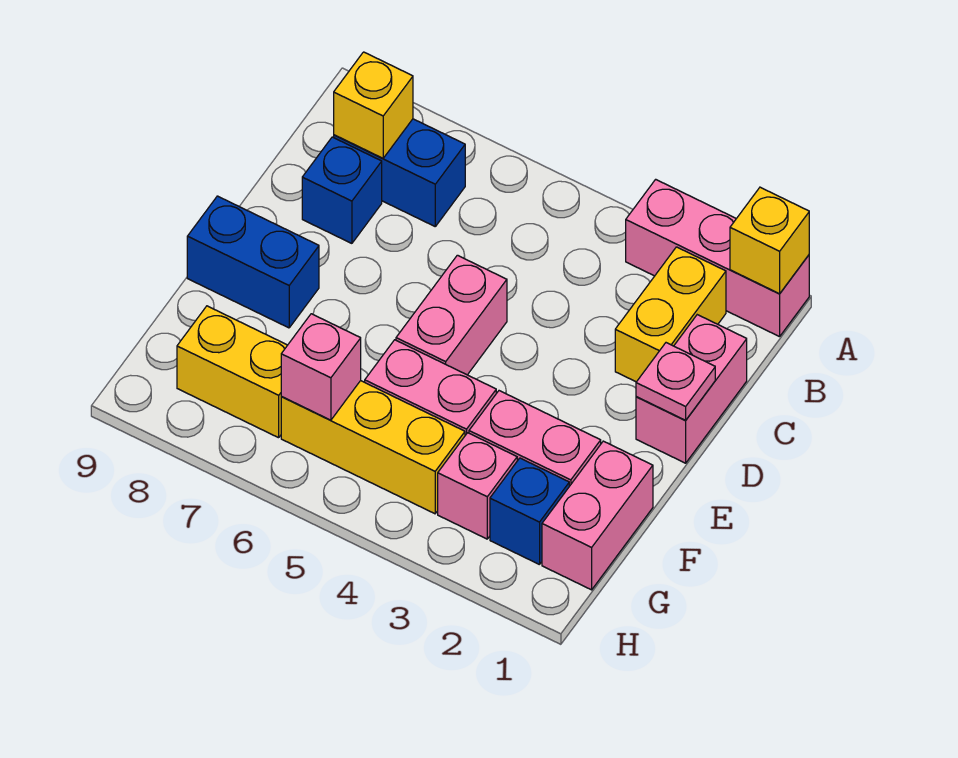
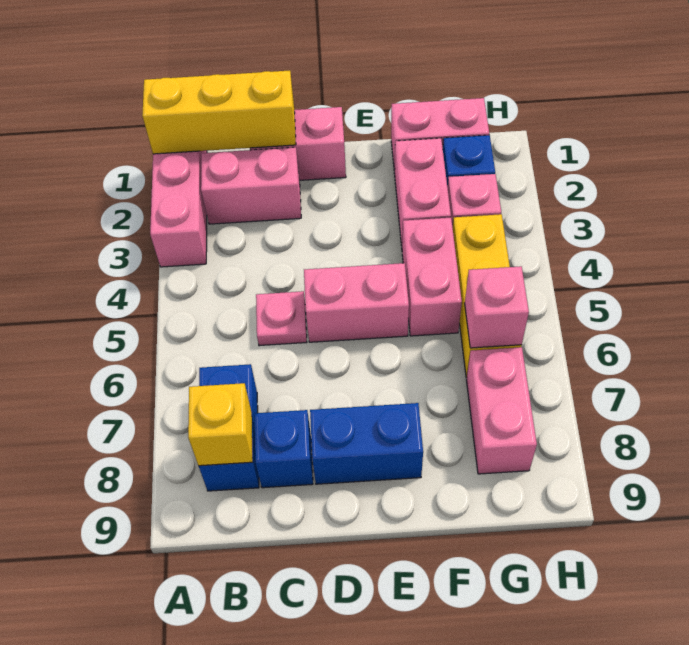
yellow brick A1 level 2 -> yellow brick A1:C1 level 2
yellow brick B2:C2 level 1 -> pink brick B2:C2 level 1
pink plate D1 level 2 -> pink plate C5 level 1
blue brick E8:E9 level 1 -> blue brick D8:E8 level 1
yellow brick G7:G8 level 1 -> pink brick G7:G8 level 1

